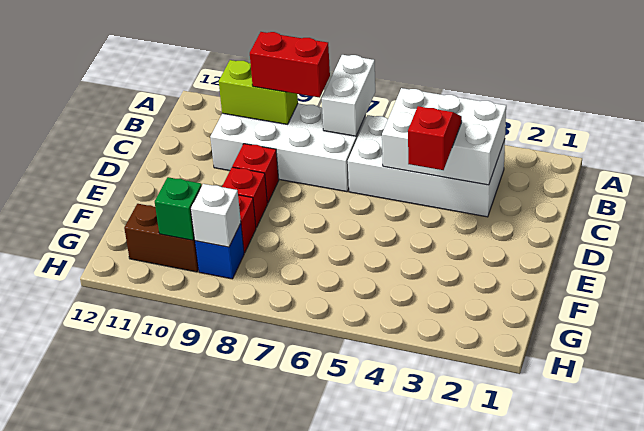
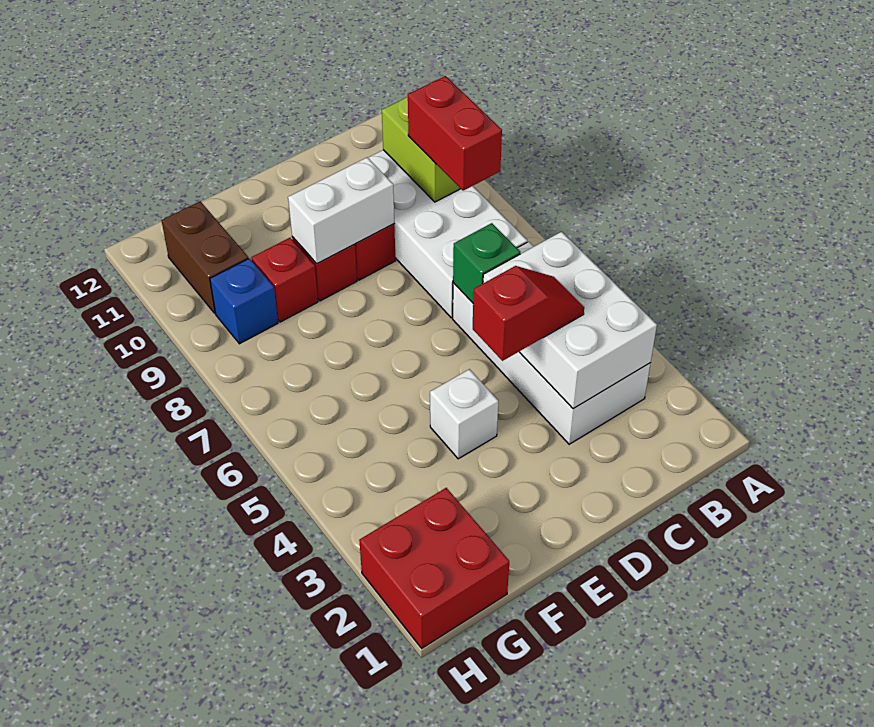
white brick A7:B7 level 2 -> white brick D9:E9 level 2
none -> red brick G1:H2 level 1
white brick G9 level 2 -> white brick E4 level 1
green brick G10 level 2 -> green brick C6 level 2

